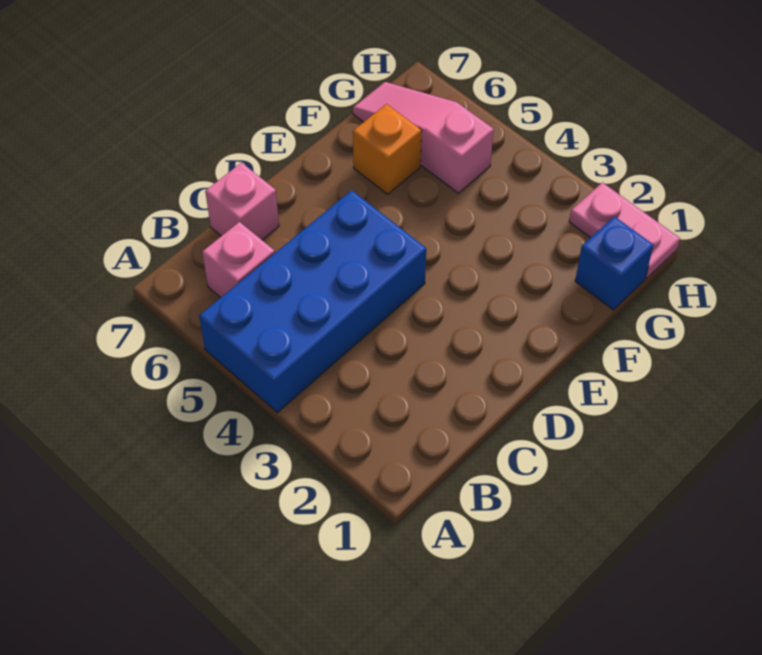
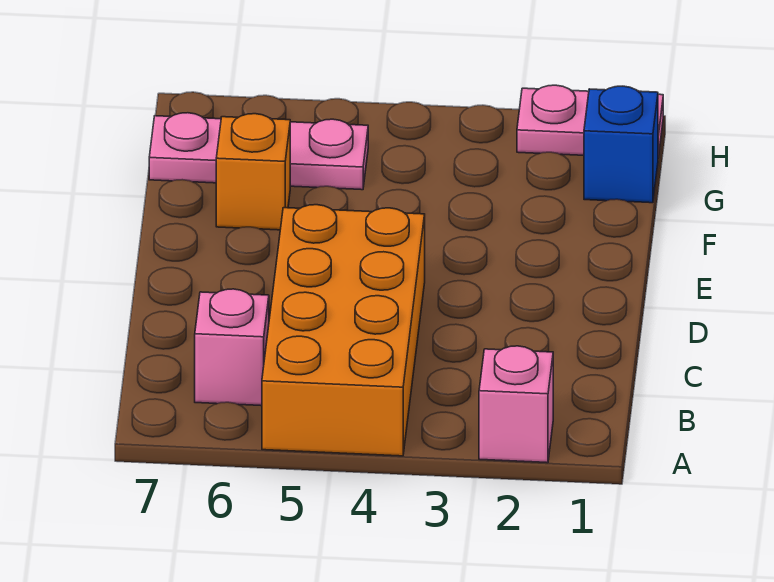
blue brick A4:D5 level 1 -> orange brick A4:D5 level 1
pink brick C7 level 1 -> pink brick A2 level 1
pink slope G5:G7 level 1 top 5 -> pink plate G5:G7 level 1

